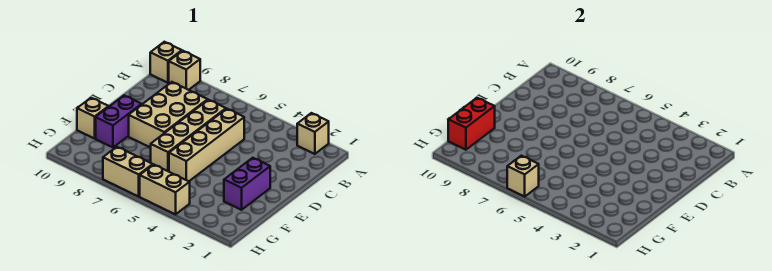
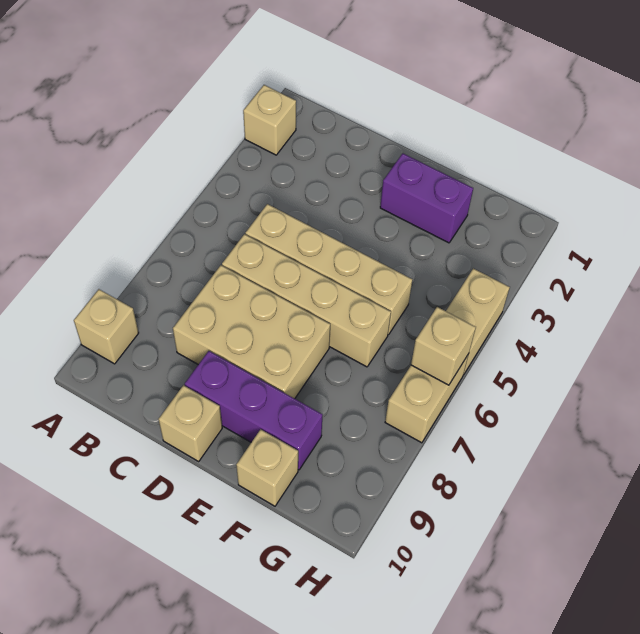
tan brick A10 level 1 -> tan brick D10 level 1
purple brick E9:F9 level 1 -> purple brick D9:F9 level 1
red brick F10:G10 level 2 -> none

